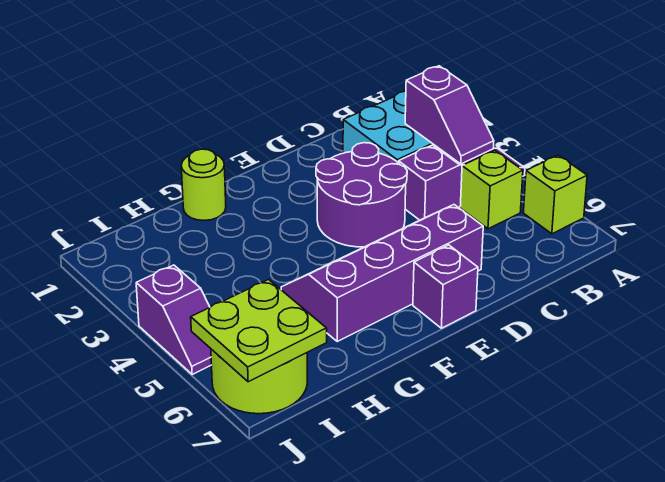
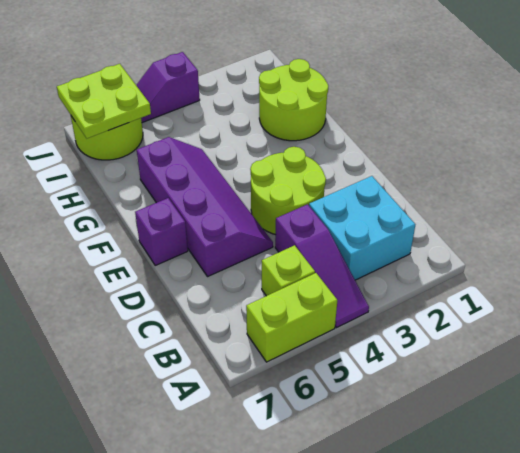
lime brick A6 level 1 -> lime brick A5:A6 level 1
purple slope B3:B4 level 2 top 3 -> none
purple round brick D3:E4 level 1 -> lime round brick D3:E4 level 1
lime round brick G1 level 1 -> lime round brick G1:H2 level 1

